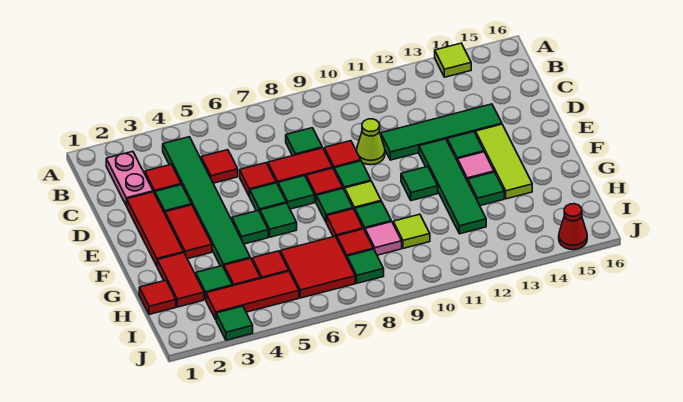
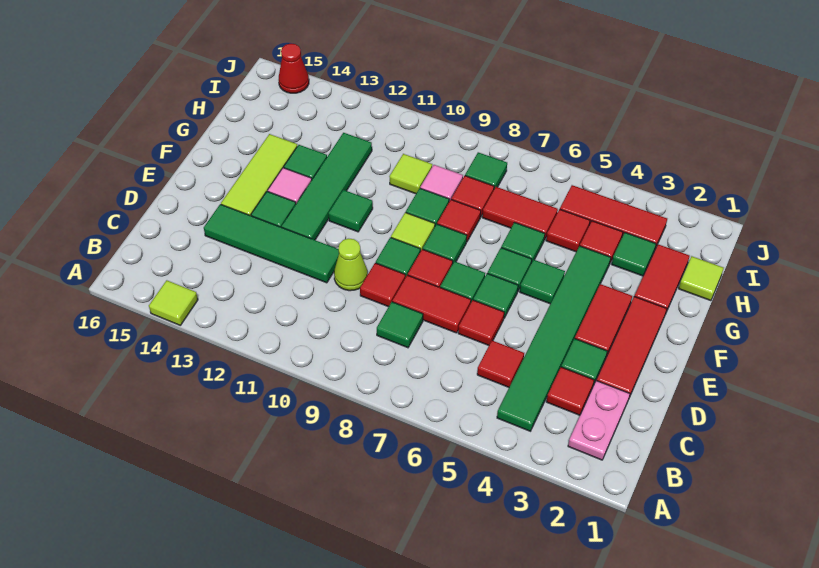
red tile H1 level 1 -> lime tile H1 level 1
red tile H6:I7 level 1 -> red tile H6:H7 level 1
green tile J3 level 1 -> green tile G6 level 1

